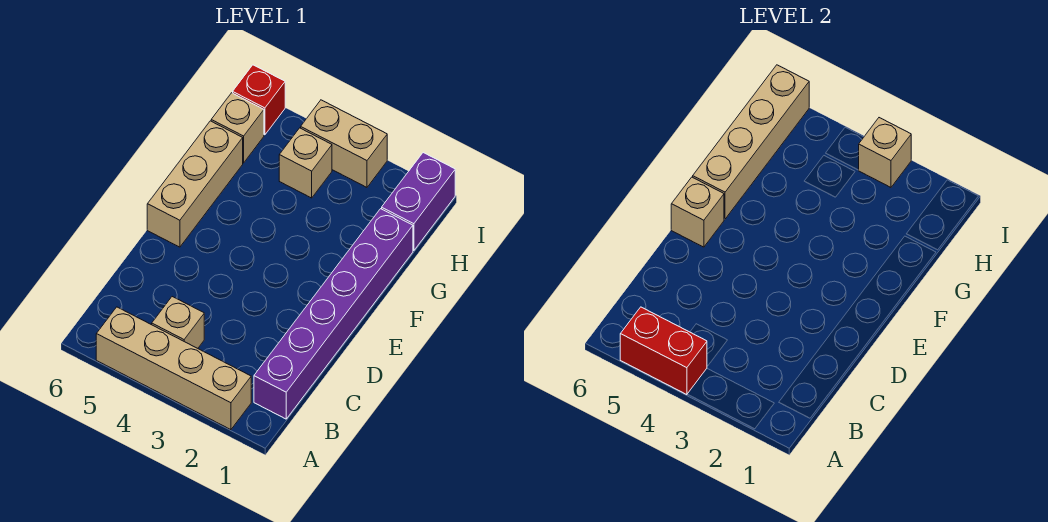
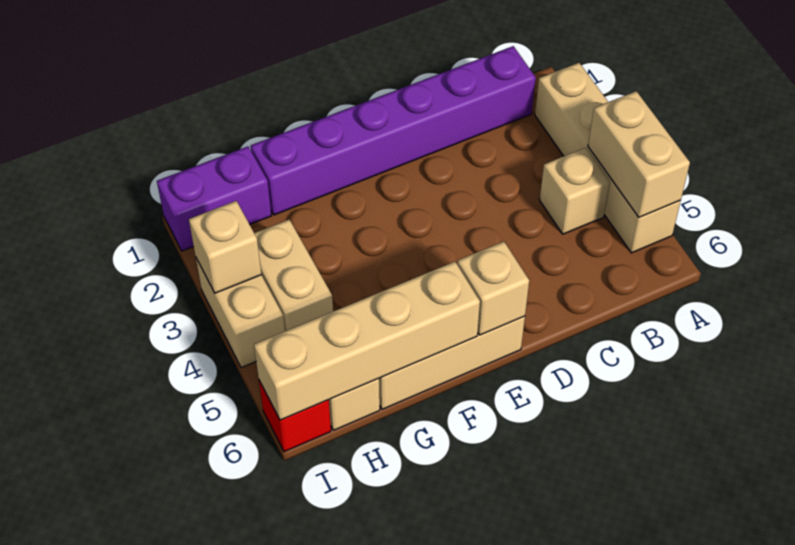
red brick A4:A5 level 2 -> tan brick A4:A5 level 2
tan brick H4 level 1 -> tan brick H3:H4 level 1

